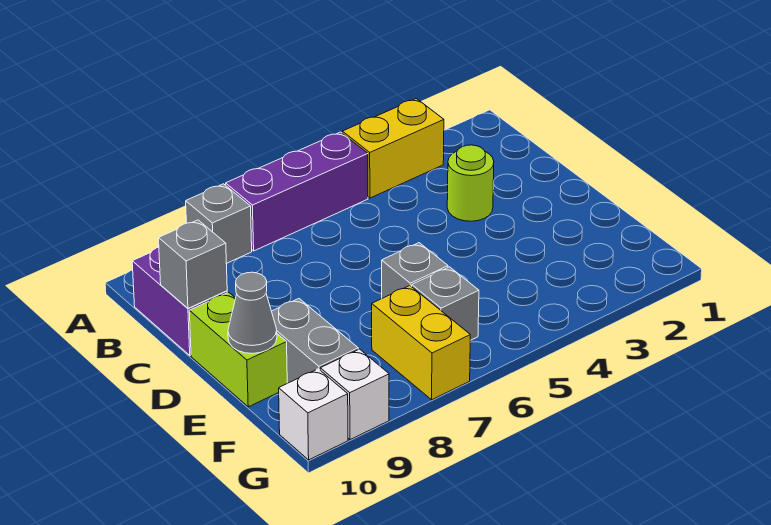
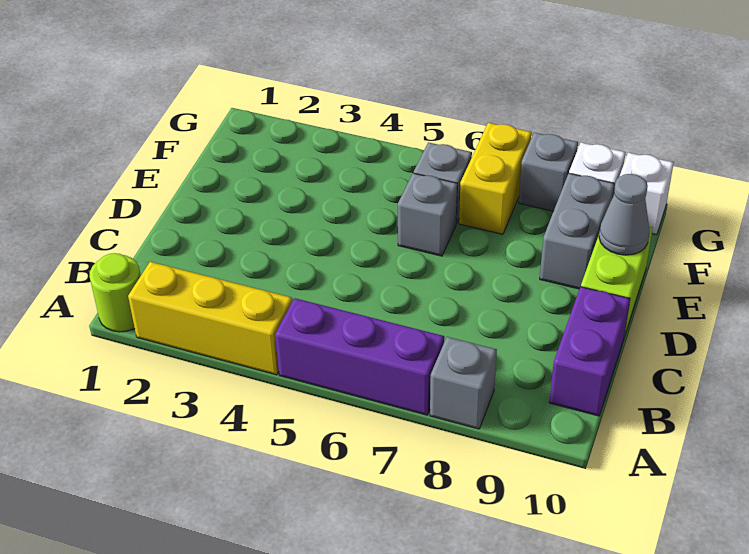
yellow brick A3:A4 level 1 -> yellow brick A2:A4 level 1
lime round brick C3 level 1 -> lime round brick A1 level 1
grey brick C10 level 2 -> grey brick G8 level 1

